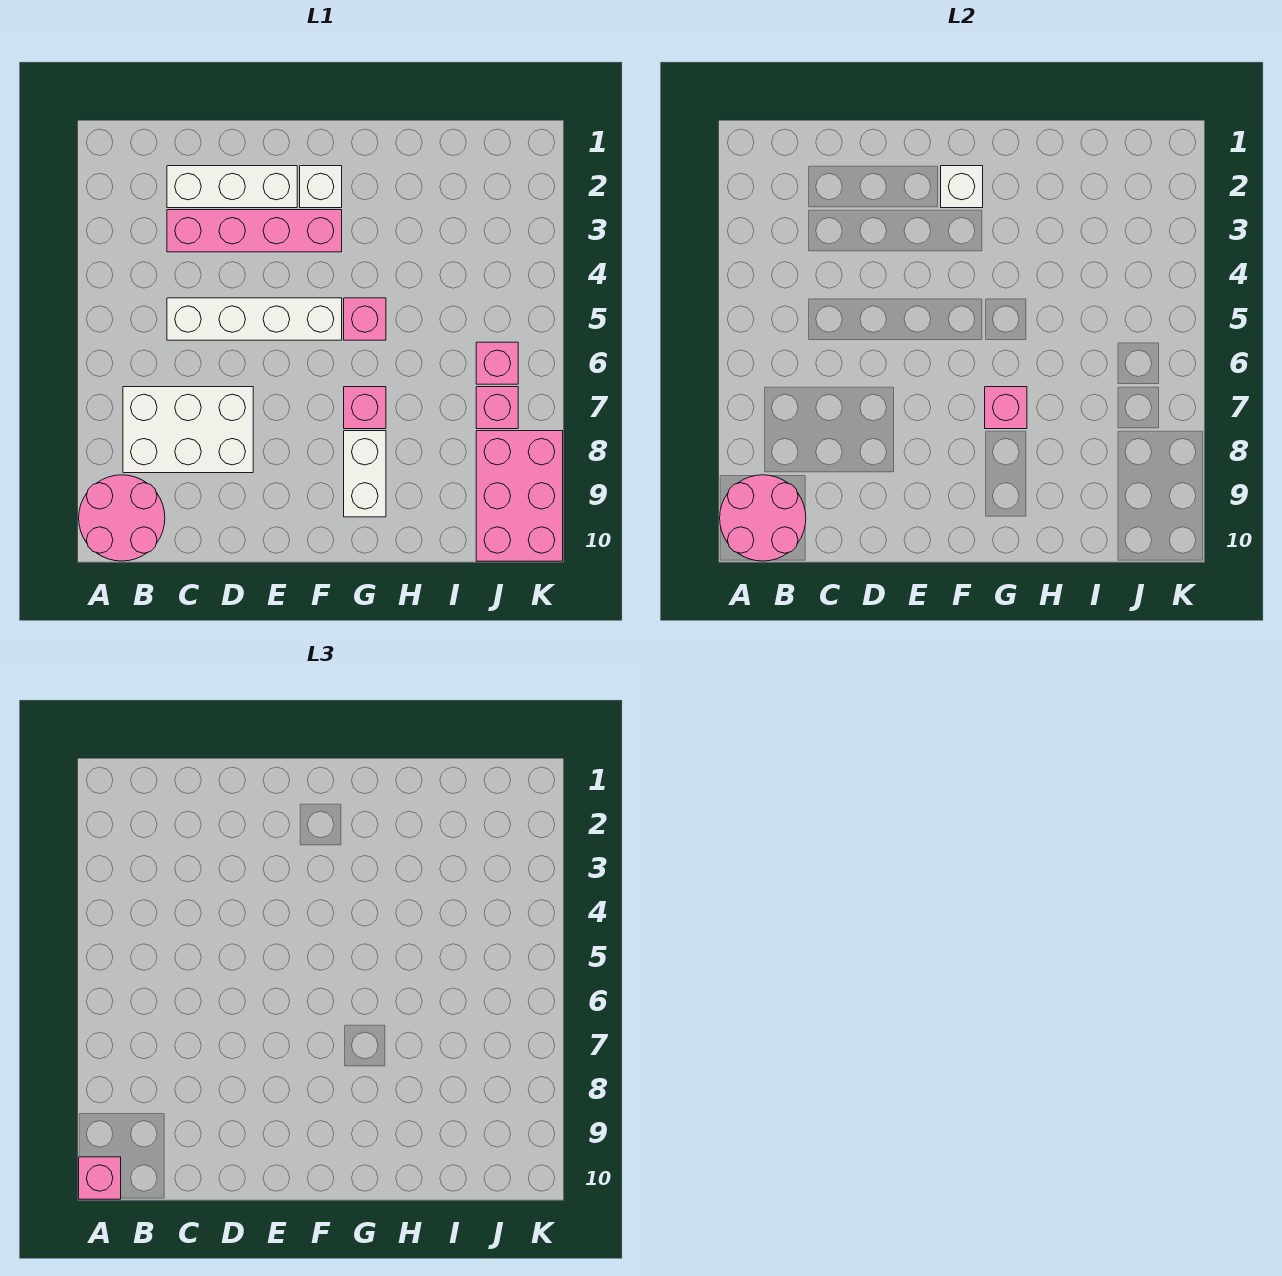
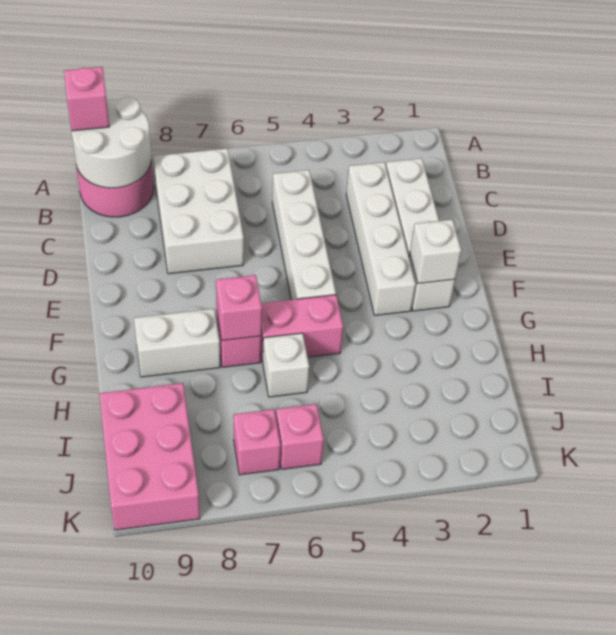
pink round brick A9:B10 level 2 -> white round brick A9:B10 level 2
pink brick C3:F3 level 1 -> white brick C3:F3 level 1
pink brick G5 level 1 -> pink brick G5:G6 level 1
none -> white brick H6 level 1
pink brick J8:K10 level 1 -> pink brick I9:K10 level 1

